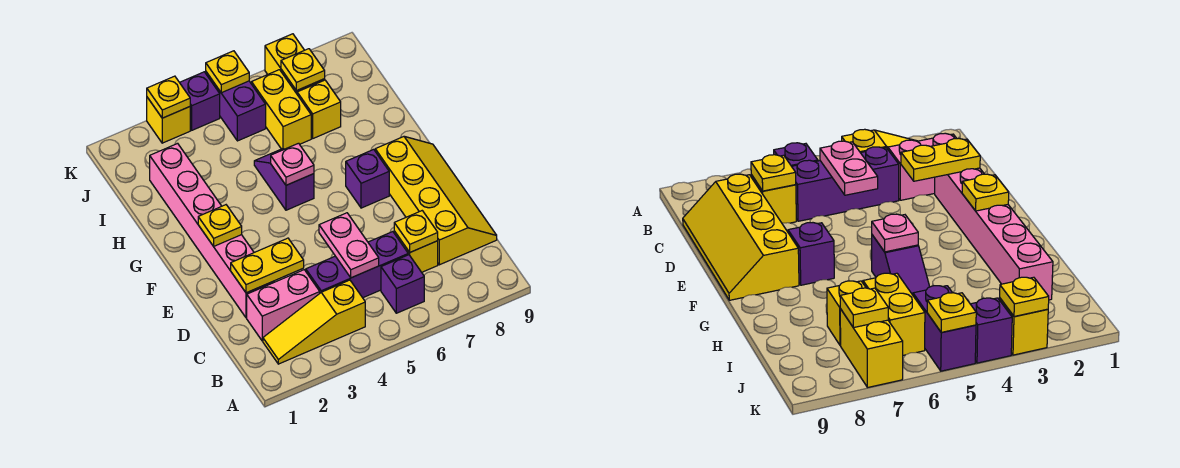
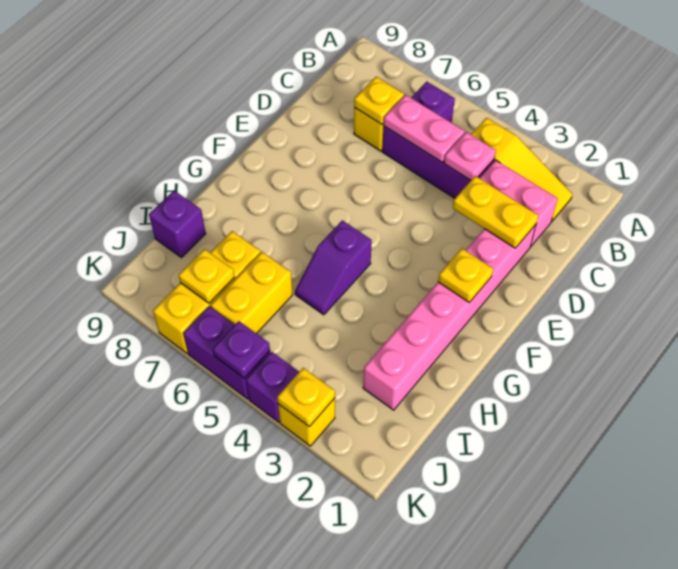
pink plate C5:D5 level 2 -> pink plate C5:C6 level 2
yellow slope C8:F9 level 1 top 8 -> none
purple brick F7 level 1 -> purple brick I9 level 1
pink plate G5 level 2 -> pink plate C4 level 2
purple brick J5:K5 level 1 -> purple brick K5:K6 level 1
yellow plate K5 level 2 -> purple plate K5 level 2

